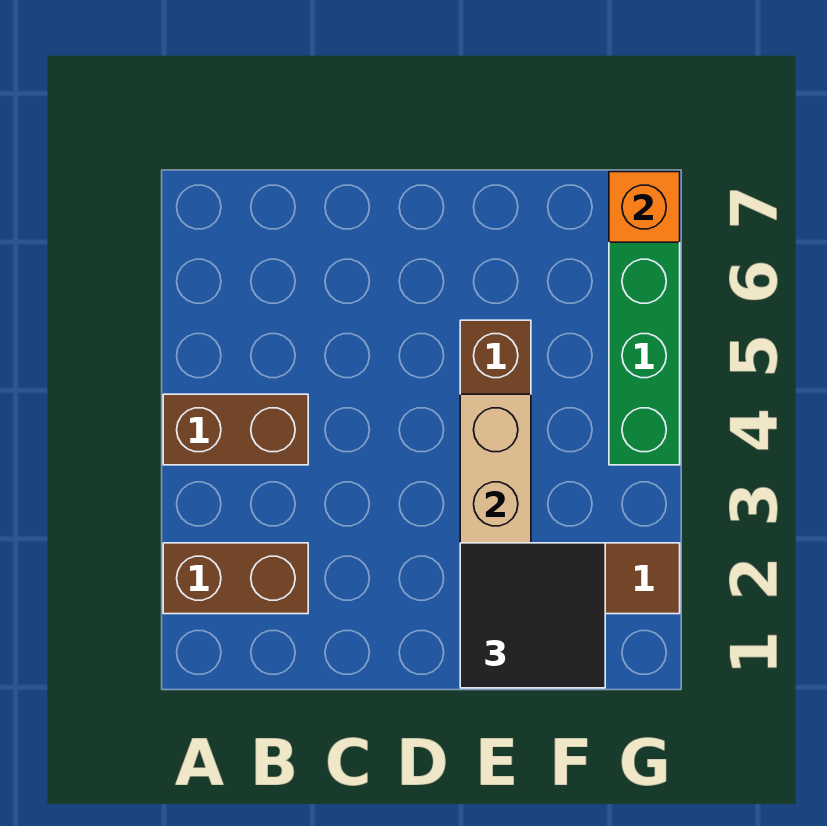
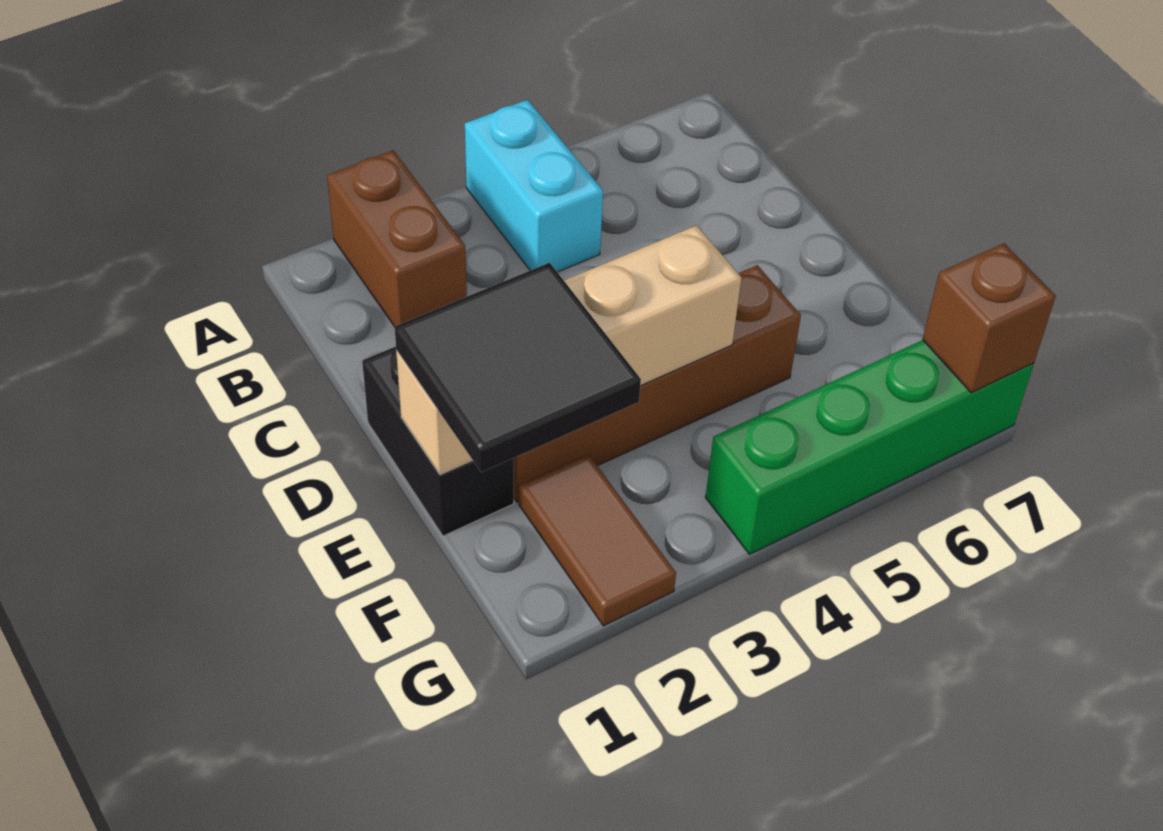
brown brick A4:B4 level 1 -> cyan brick A4:B4 level 1
none -> black brick D1:E1 level 1
orange brick G7 level 2 -> brown brick G7 level 2

